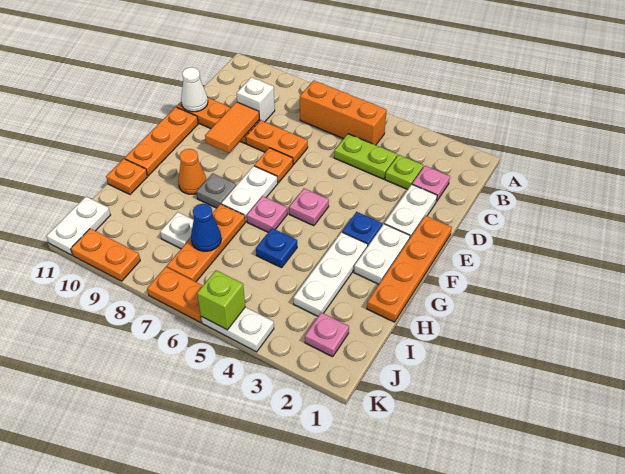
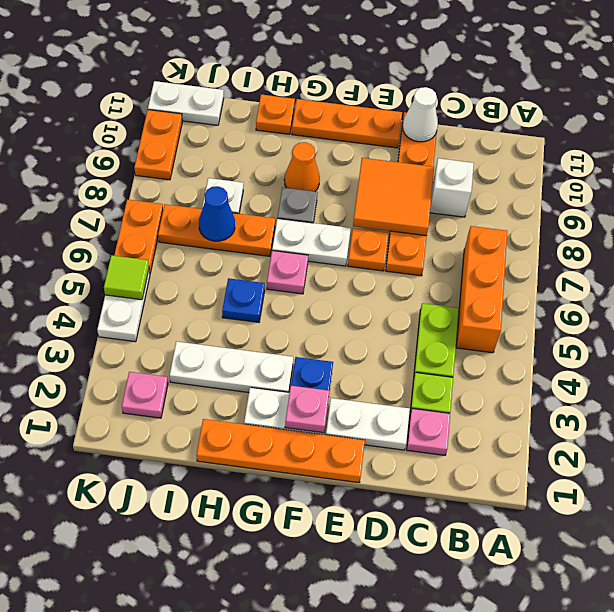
orange tile D9:E9 level 2 -> orange tile D8:E9 level 2
pink plate F5 level 1 -> pink plate F2 level 2
lime brick K5 level 2 -> lime tile K5 level 2

